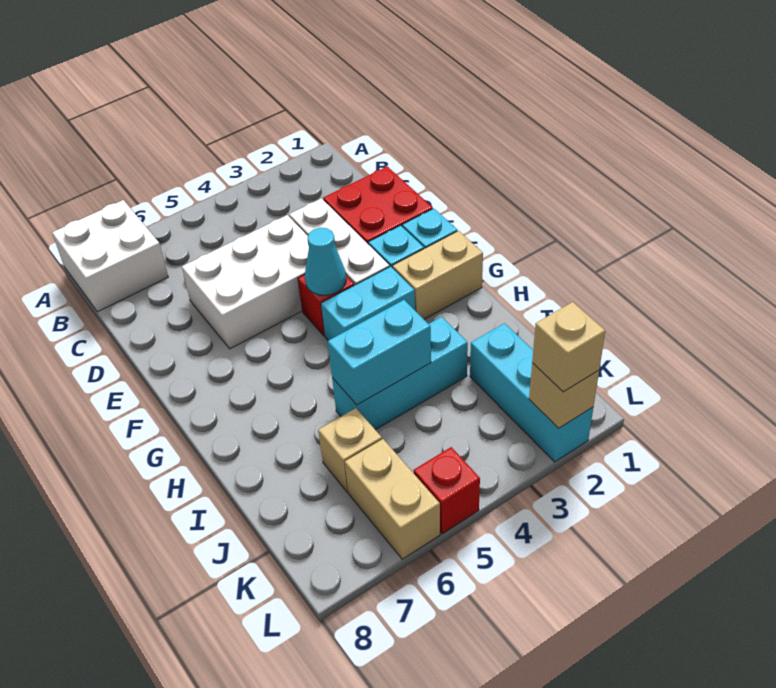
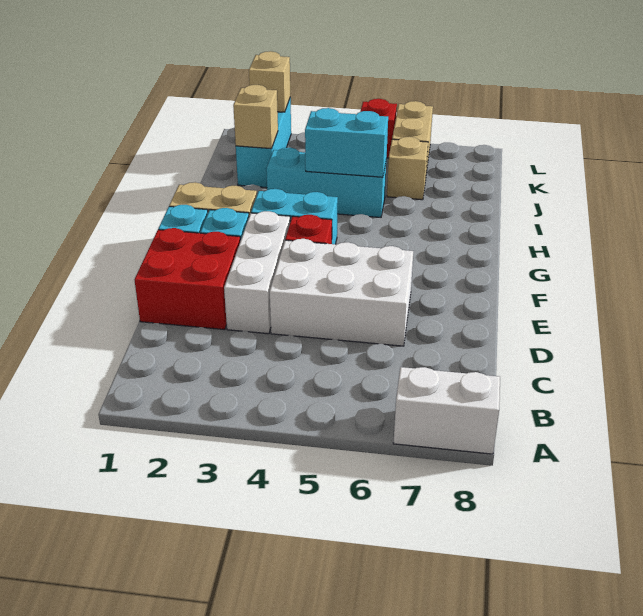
white brick A7:B8 level 1 -> white brick A7:A8 level 1
cyan cone F4 level 2 -> none
tan brick L2 level 3 -> tan brick J2 level 2

